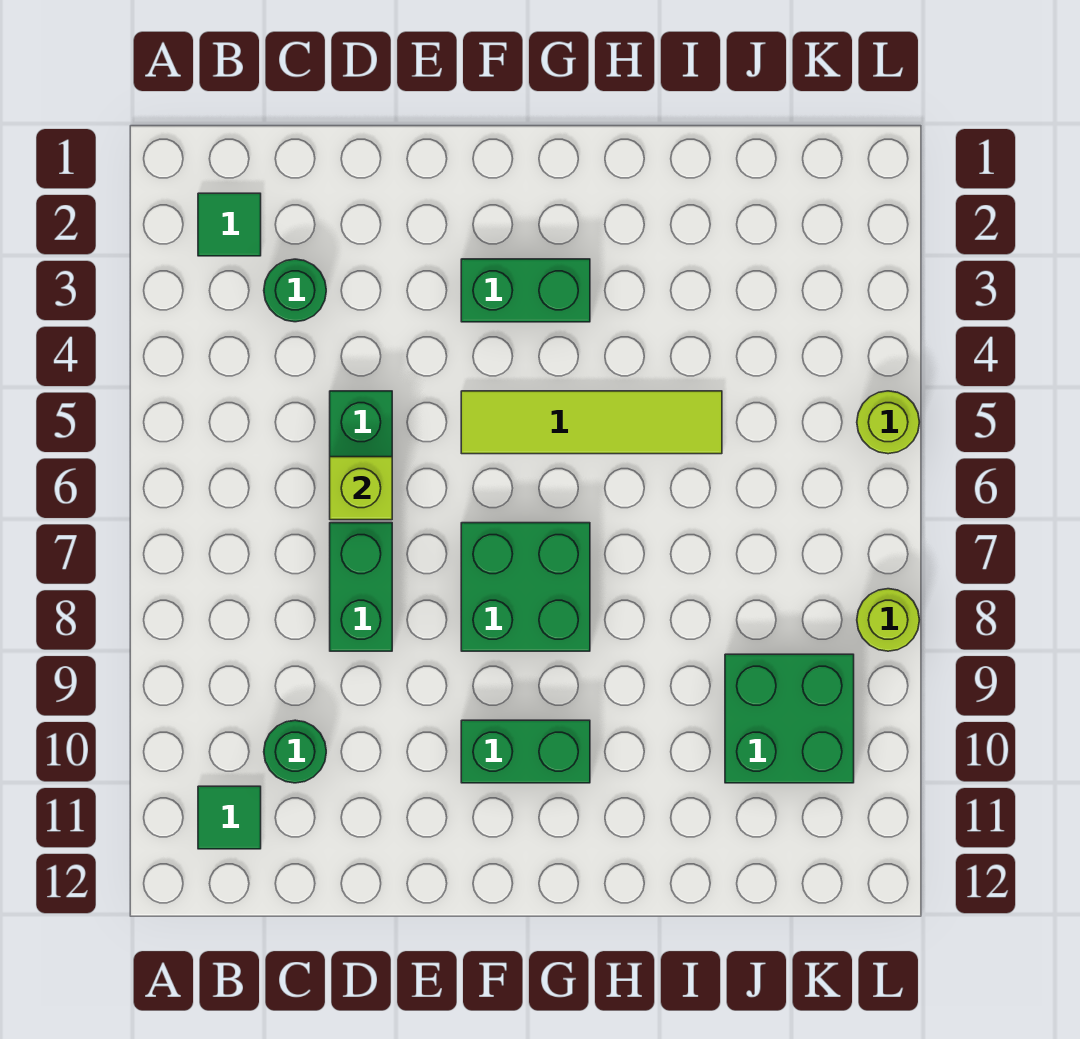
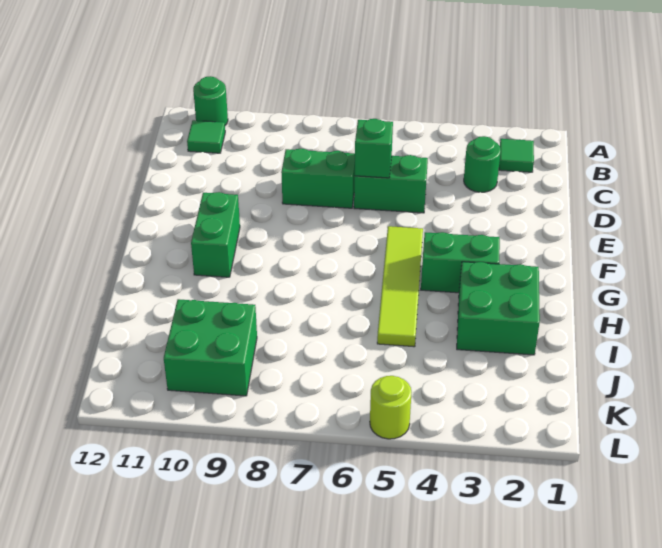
green round brick C10 level 1 -> green round brick A11 level 1
lime brick D6 level 2 -> green brick D6 level 2
green brick F3:G3 level 1 -> green brick G3:G4 level 1
green brick F7:G8 level 1 -> green brick H2:I3 level 1
lime round brick L8 level 1 -> none

